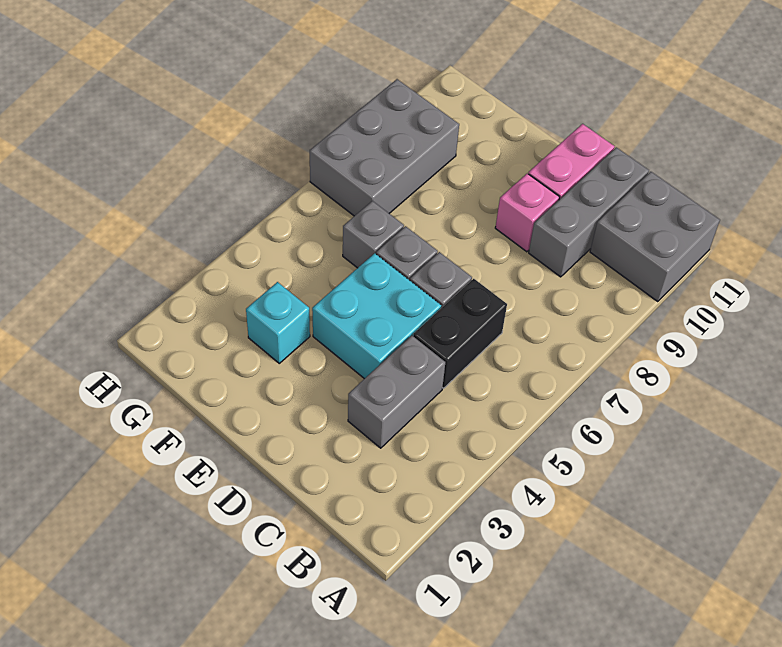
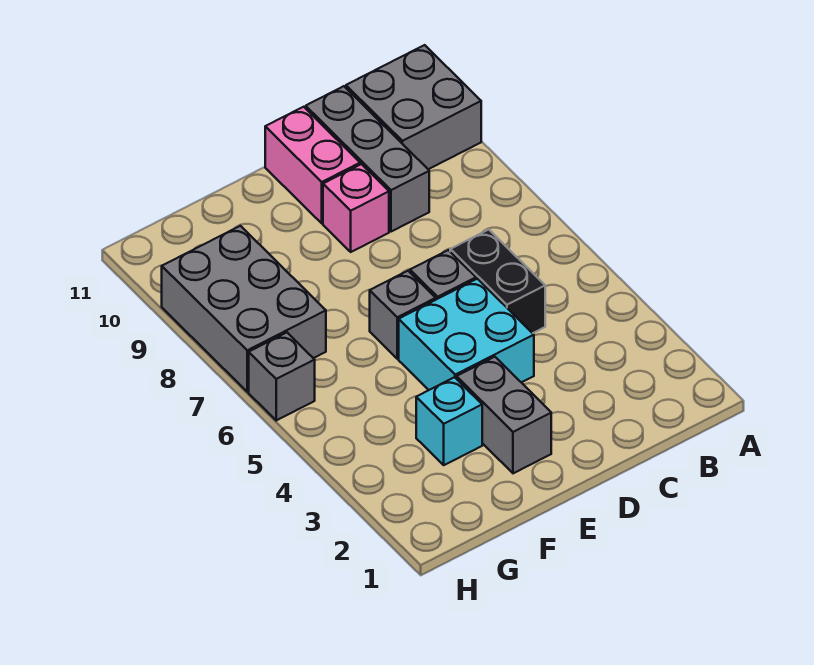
grey brick C3:C4 level 1 -> grey brick E2:E3 level 1
grey brick F6 level 1 -> grey brick H6 level 1

